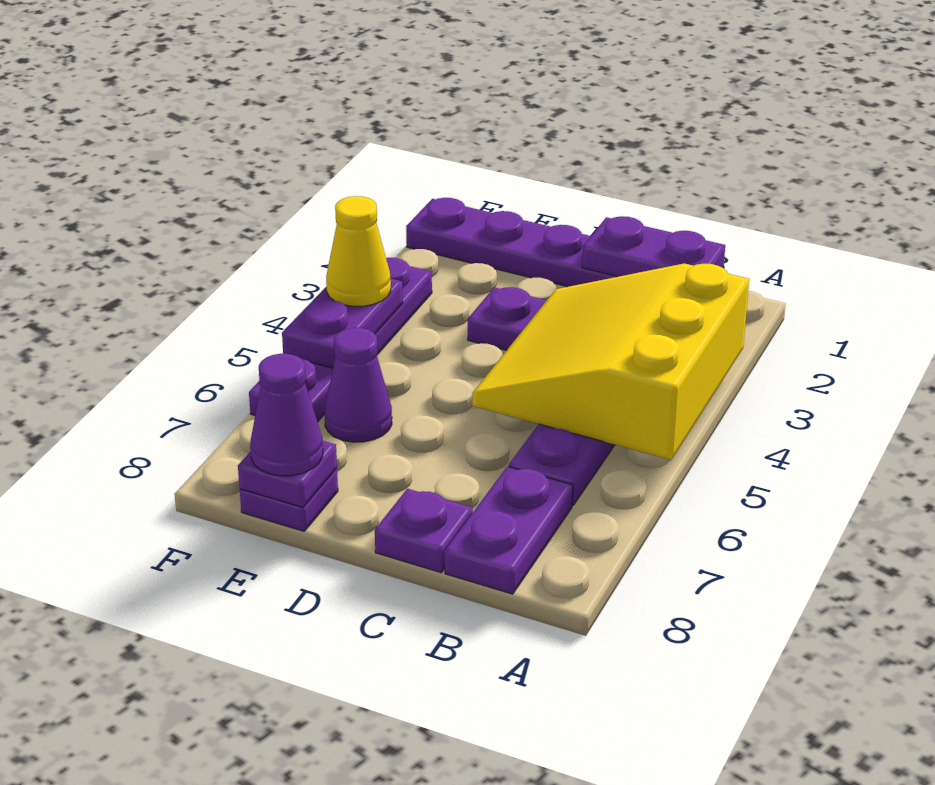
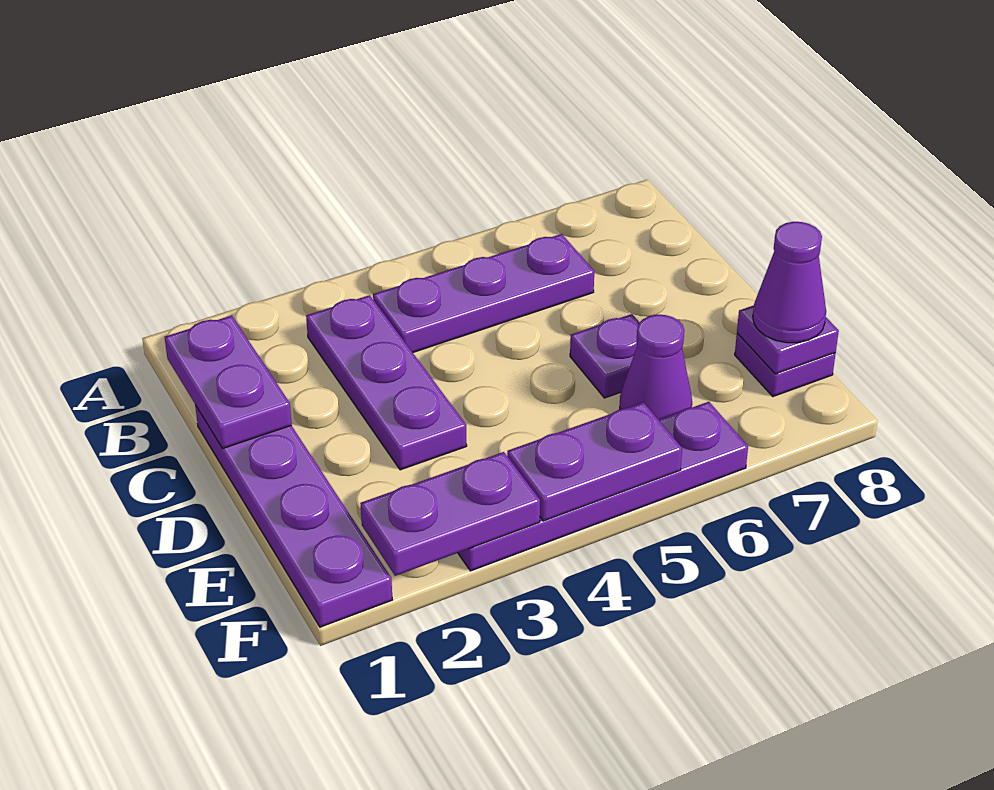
yellow slope A3:C5 level 2 top A -> none
purple plate B7:B8 level 1 -> purple plate F2:F3 level 2
purple plate C8 level 1 -> purple plate D6 level 1
yellow cone F4 level 3 -> none

